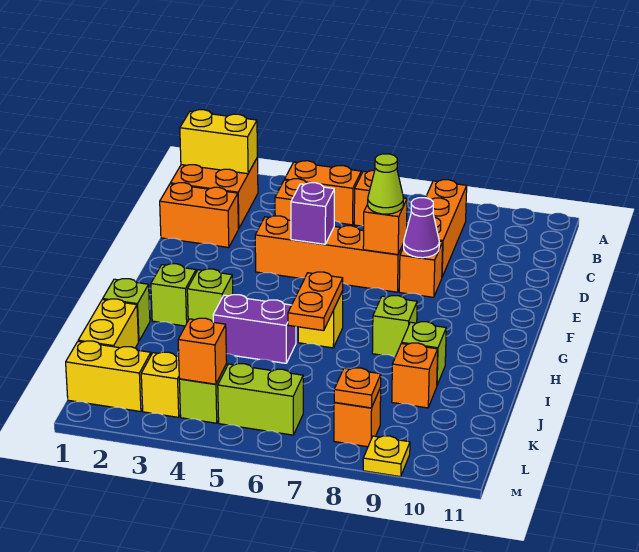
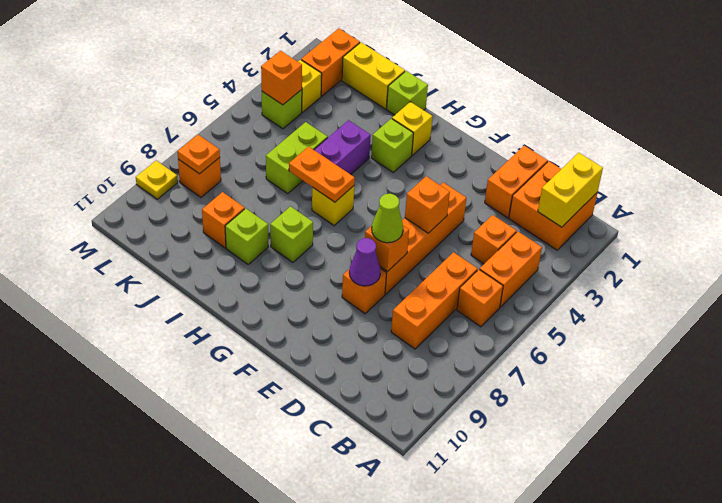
orange brick B8:D8 level 1 -> orange brick C6:C8 level 1
purple brick E5 level 2 -> orange brick E5 level 2
lime brick H2 level 1 -> yellow brick H2 level 1
yellow brick L1:L2 level 1 -> orange brick L1:L2 level 1
lime brick L5:L6 level 1 -> lime brick J5:J6 level 1

